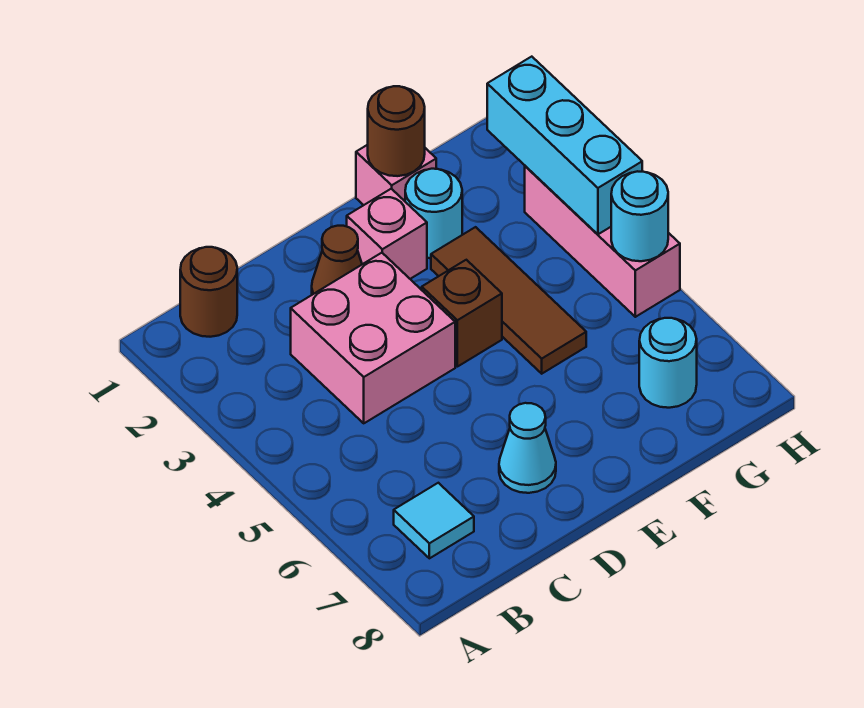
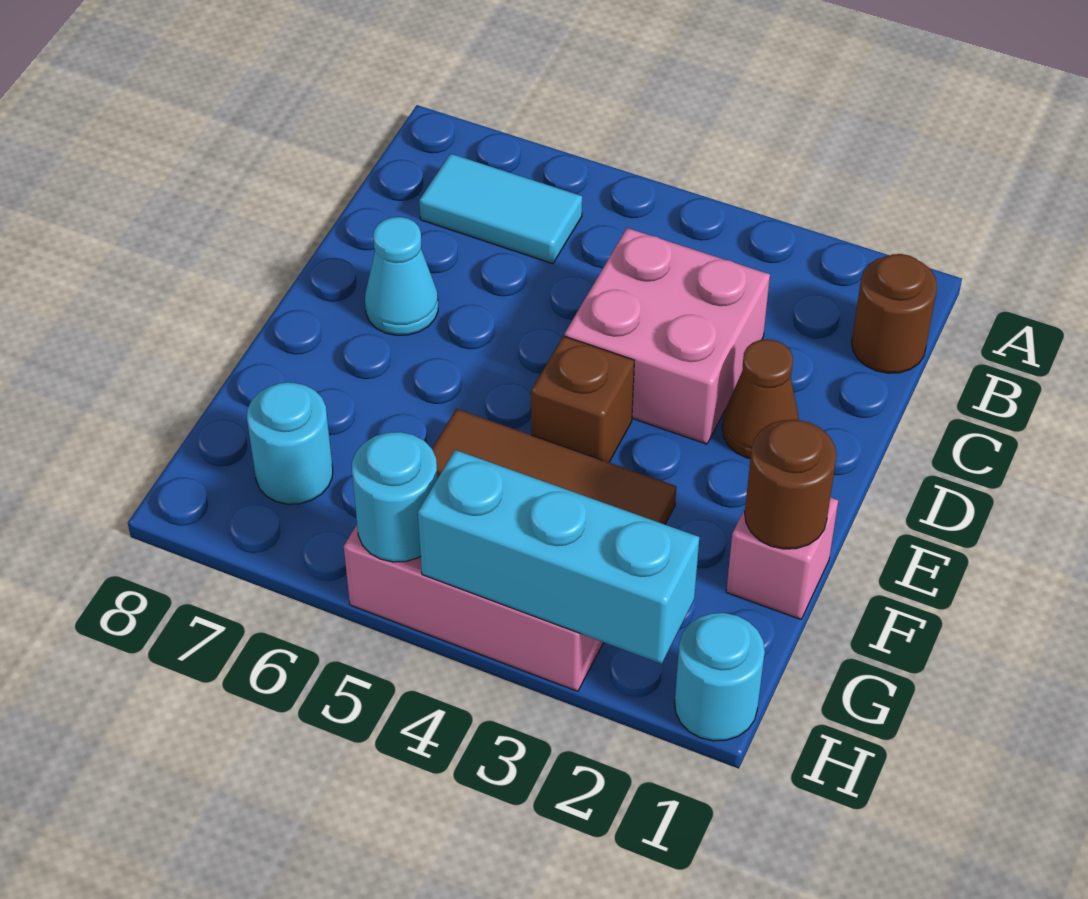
cyan tile B7 level 1 -> cyan tile B6:B7 level 1
pink brick E2 level 1 -> none
cyan round brick F2 level 1 -> cyan round brick H1 level 1

